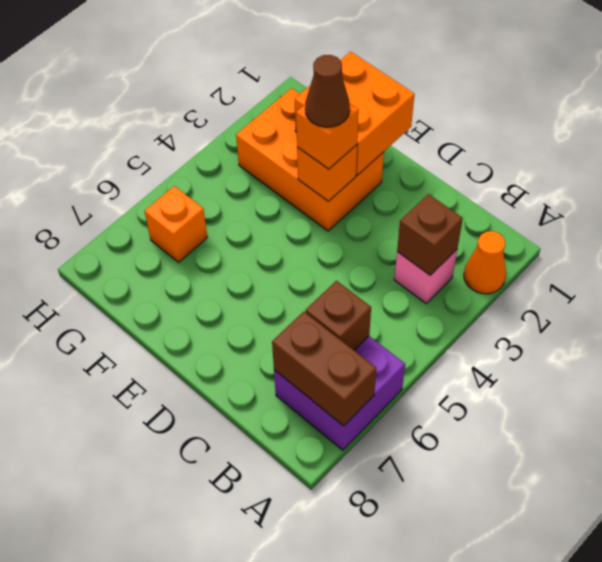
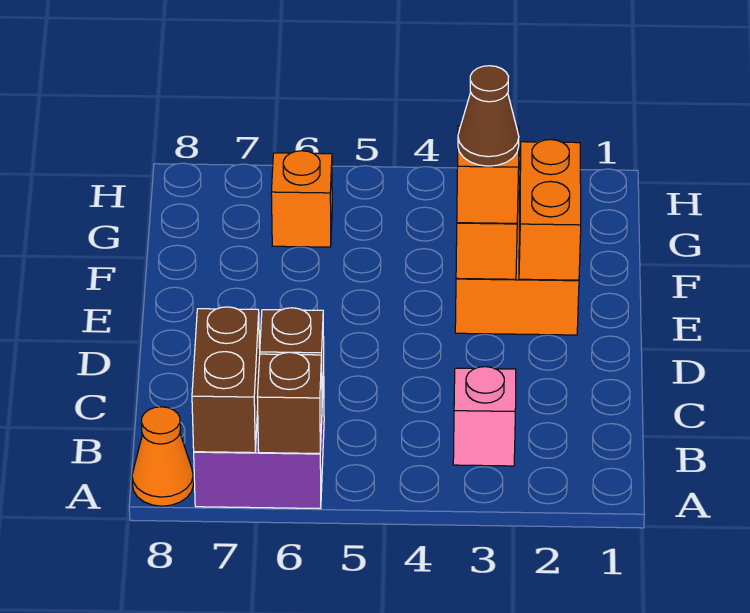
orange cone A2 level 1 -> orange cone A8 level 1
brown brick B3 level 2 -> brown brick A6 level 2
orange brick E1:F2 level 2 -> orange brick E2:F2 level 2

